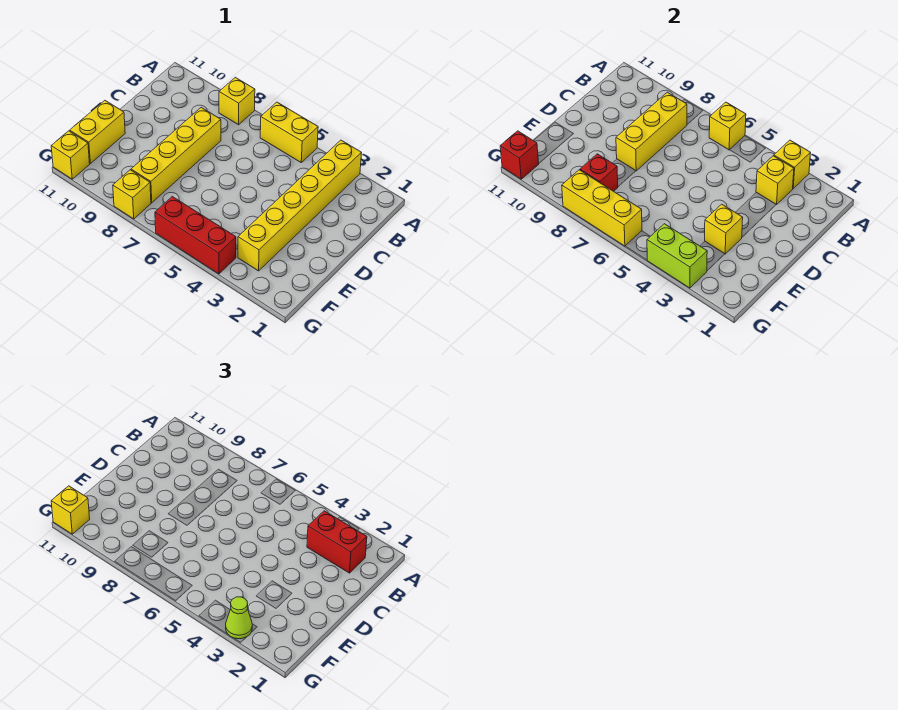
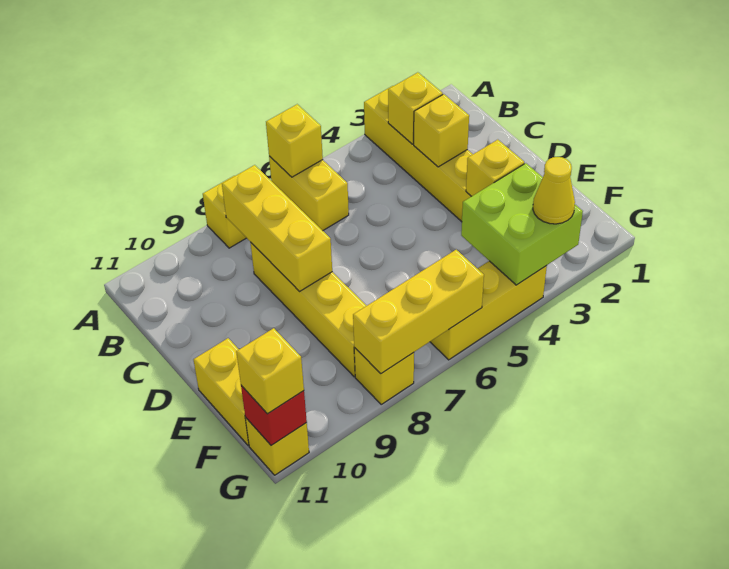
yellow brick A3 level 2 -> yellow brick C3 level 2
yellow brick A5:A6 level 1 -> yellow brick A6:B6 level 1
red brick B2:B3 level 3 -> none
red brick F8 level 2 -> none
lime brick G3:G4 level 2 -> lime brick F3:G4 level 2
lime cone G3 level 3 -> yellow cone G3 level 3
red brick G4:G6 level 1 -> yellow brick G4:G6 level 1

